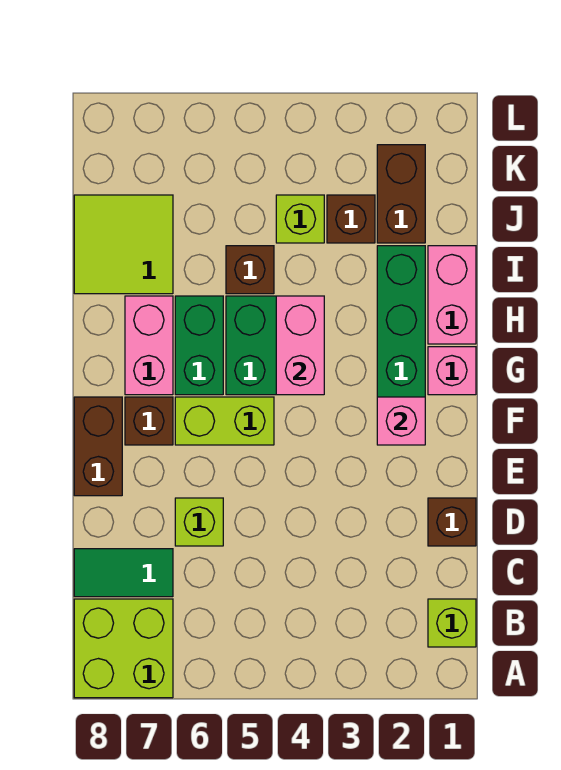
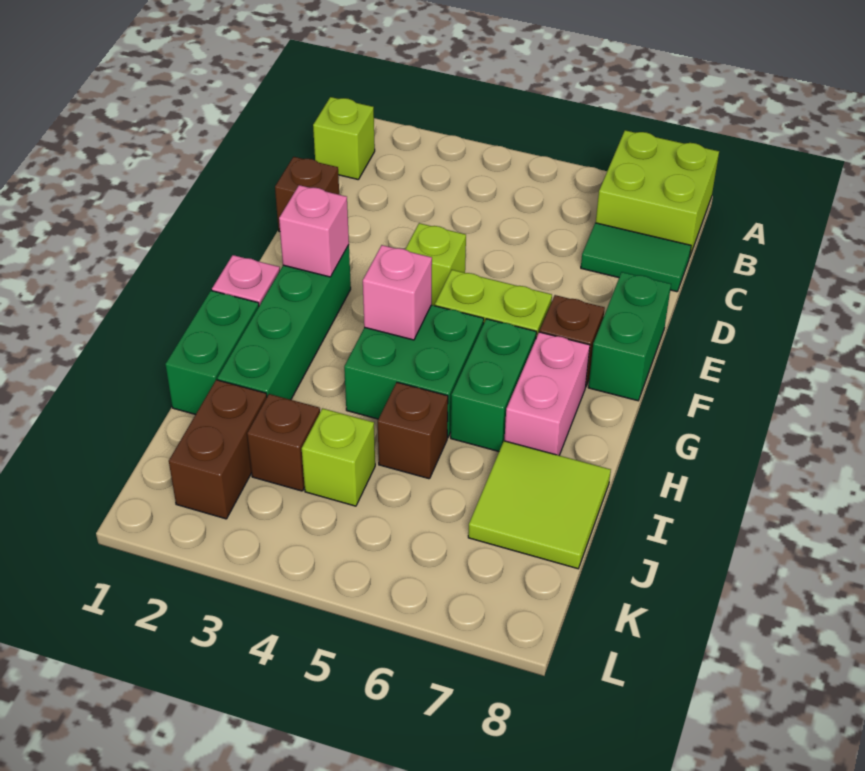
lime brick D6 level 1 -> lime brick E4 level 1
brown brick E8:F8 level 1 -> green brick E8:F8 level 1
pink brick G4:H4 level 2 -> pink brick G4 level 2
pink brick H1:I1 level 1 -> green brick H1:I1 level 1

